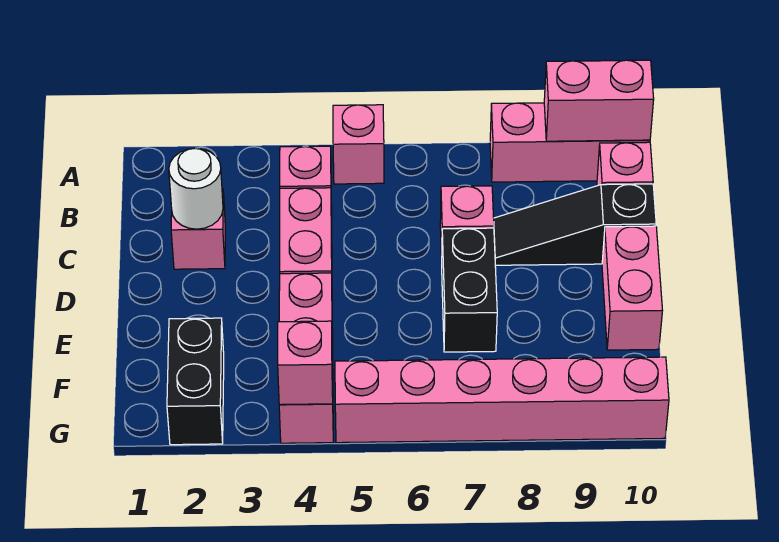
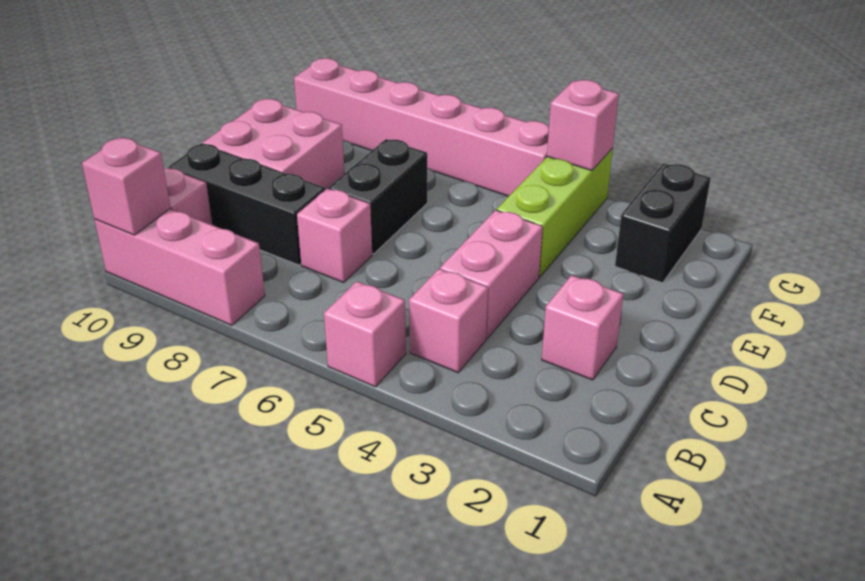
pink brick A9:A10 level 2 -> pink brick A10 level 2
white round brick C2 level 2 -> none
black slope C8:C10 level 1 top 10 -> black brick C8:C10 level 1
pink brick D10:E10 level 1 -> pink brick D9:E10 level 1
pink brick E4:G4 level 1 -> lime brick E4:G4 level 1

